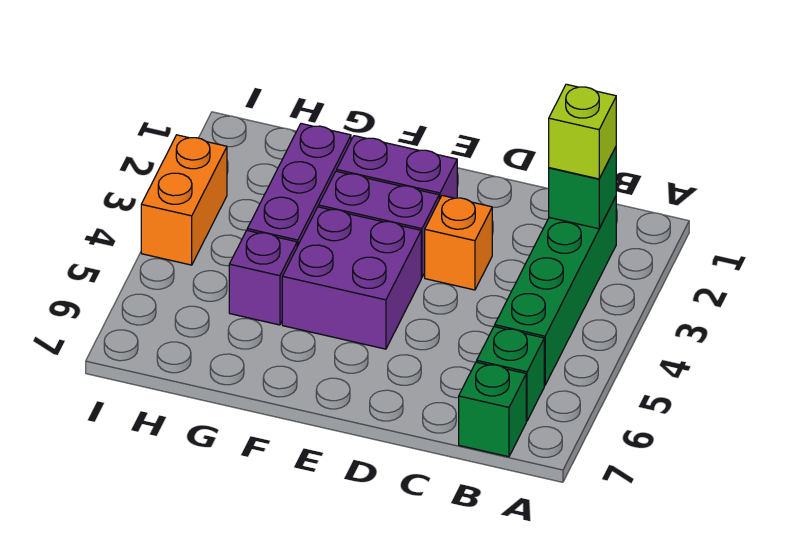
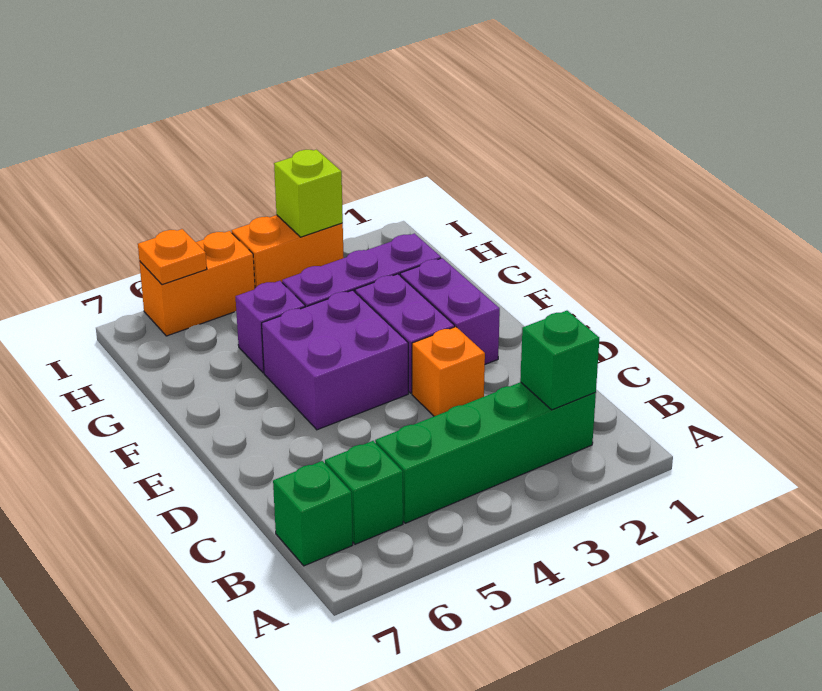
lime brick B2 level 3 -> lime brick I3 level 2
none -> orange brick I5:I6 level 1
none -> orange plate I6 level 2

